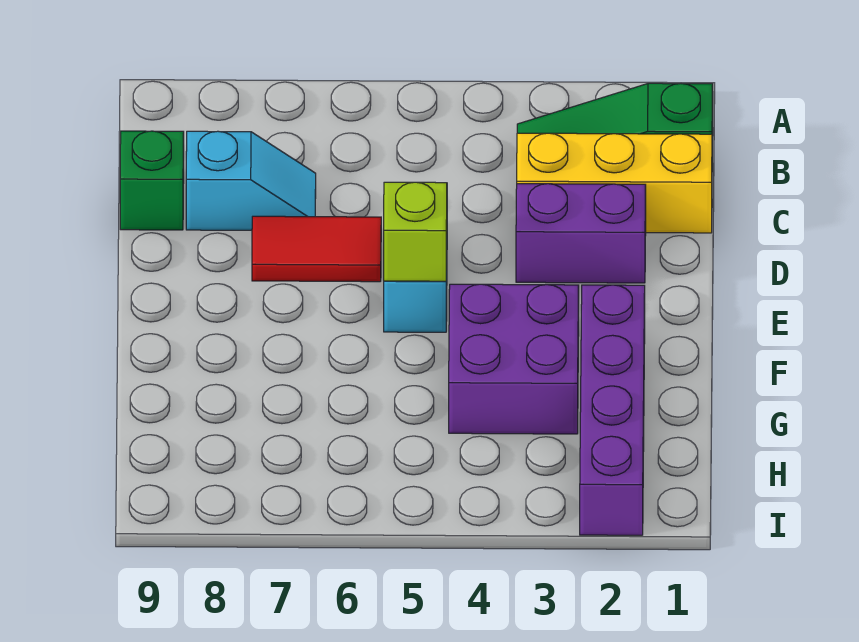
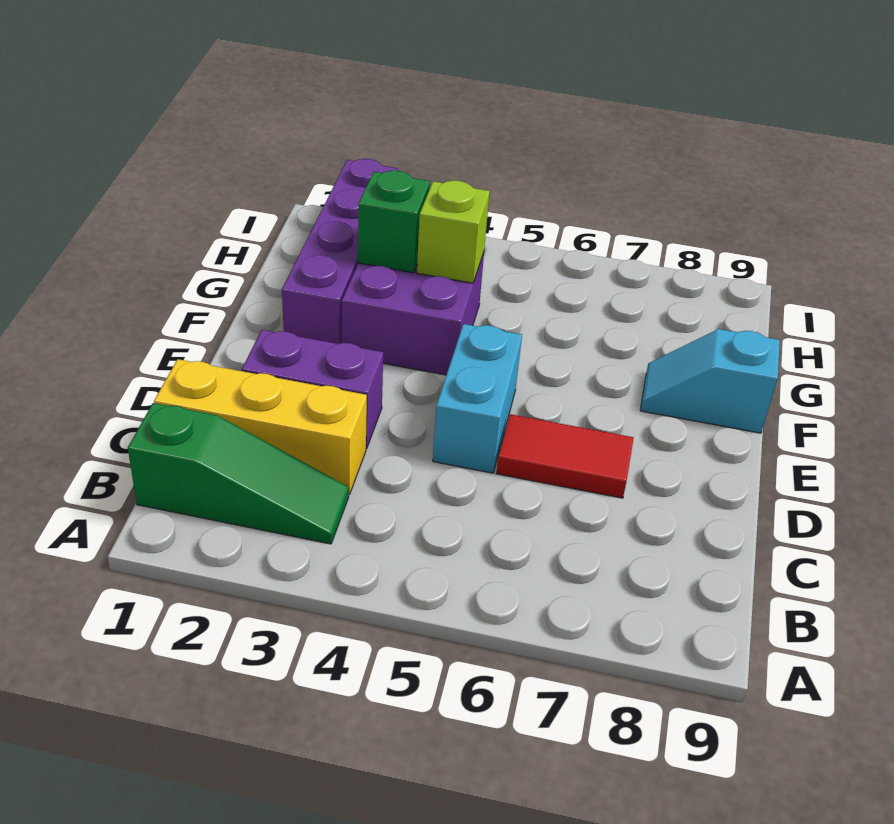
cyan slope C7:C8 level 1 top 8 -> cyan slope F8:F9 level 1 top 9
green brick C9 level 1 -> green brick G3 level 2
lime brick E5 level 2 -> lime brick G4 level 2

